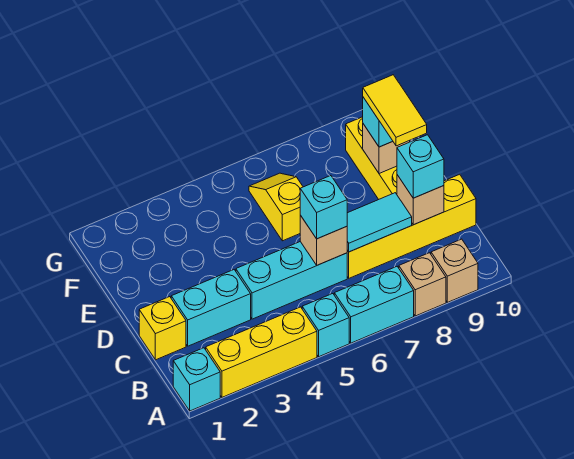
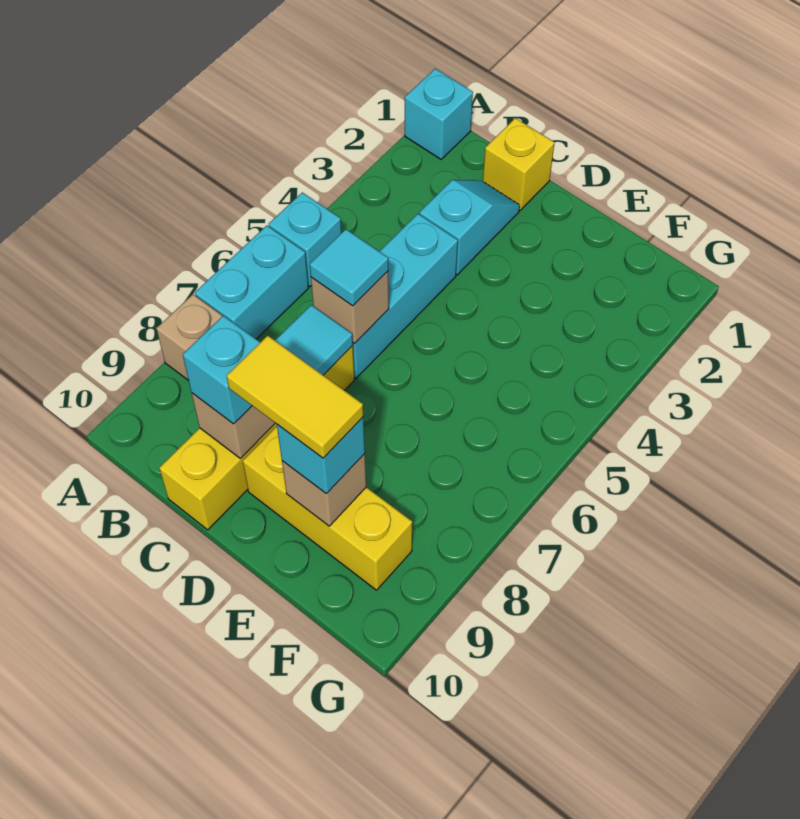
yellow brick A2:A4 level 1 -> none
tan brick A9 level 1 -> none
cyan brick C2:C3 level 1 -> cyan slope C2:C3 level 1 top 3
cyan brick C6 level 3 -> cyan tile C6 level 3
yellow slope E6:F6 level 1 top E -> none

